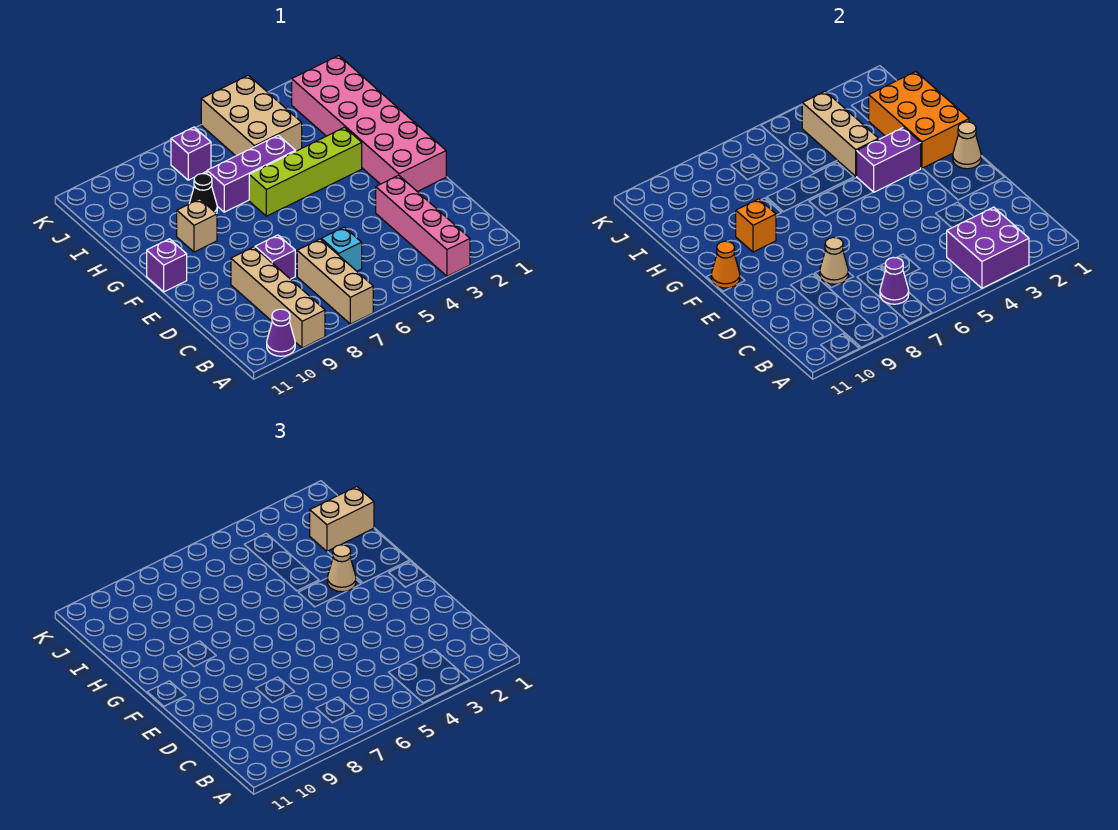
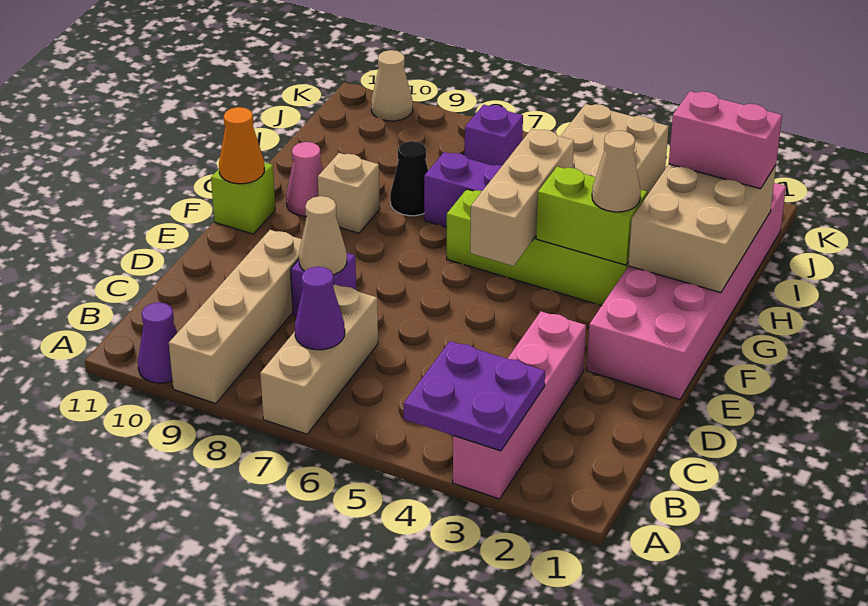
purple brick A3:B4 level 2 -> purple plate A3:B4 level 2
cyan brick C6 level 1 -> none
tan cone F1 level 2 -> tan cone K10 level 1
purple brick F11 level 1 -> lime brick F11 level 1
orange brick G1:I2 level 2 -> tan brick G1:I2 level 2
purple brick G3:G4 level 2 -> lime brick G3:G4 level 2
orange brick G9 level 2 -> none
none -> pink cone G10 level 1
tan brick H4:J4 level 2 -> tan brick F5:H5 level 2
tan brick I1:I2 level 3 -> pink brick I1:I2 level 3

